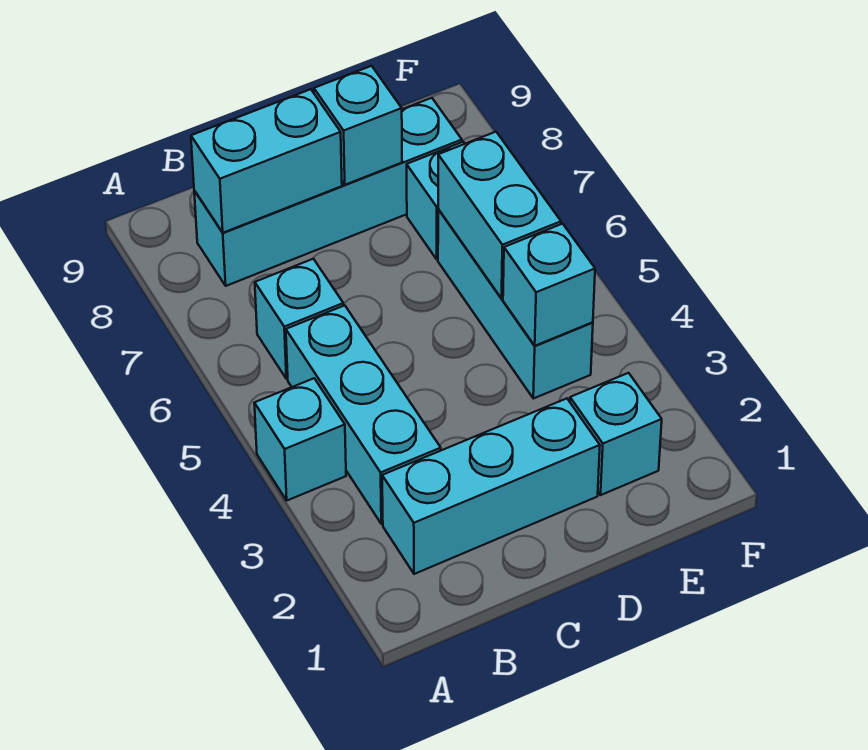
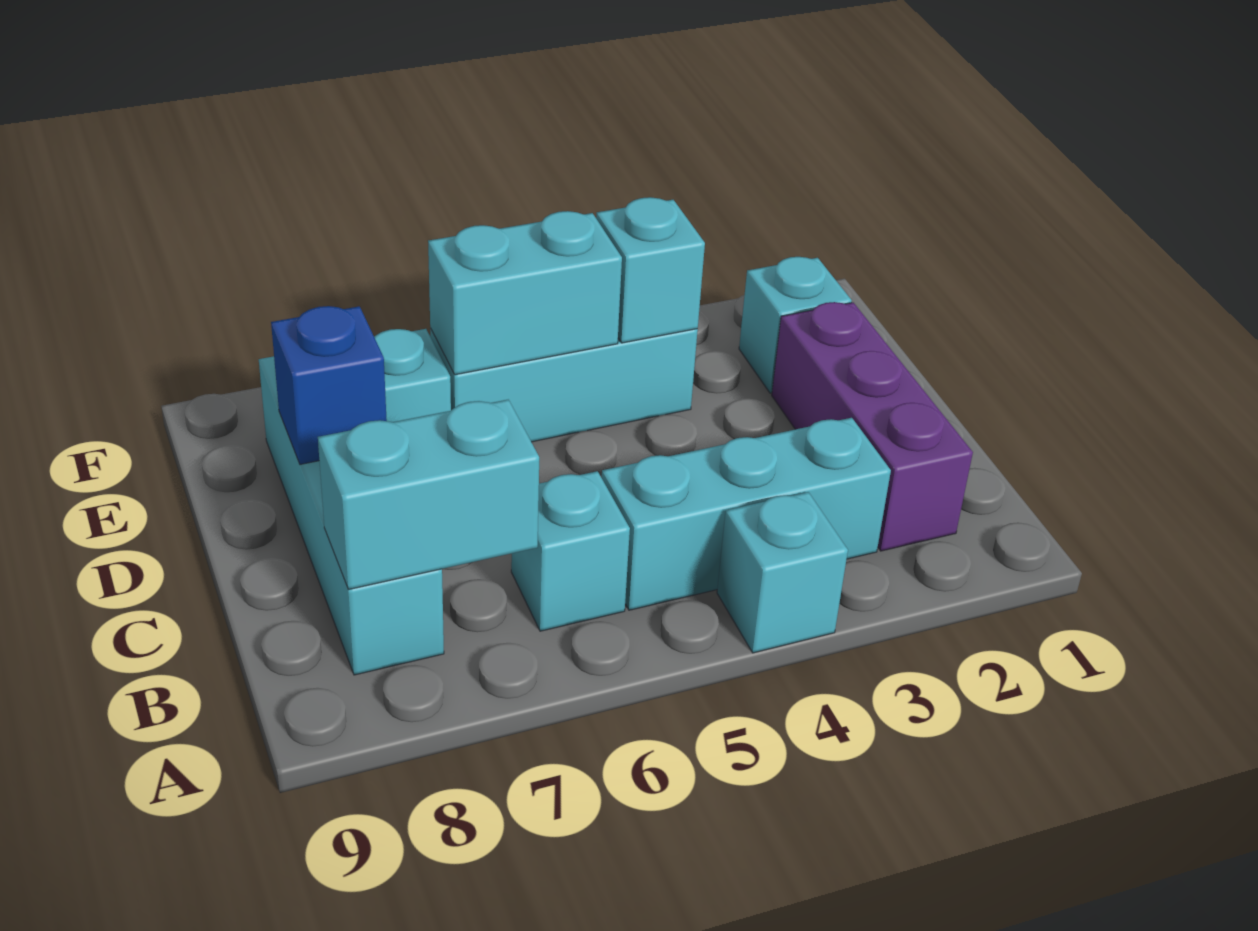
cyan brick B2:D2 level 1 -> purple brick B2:D2 level 1
cyan brick B8:C8 level 2 -> cyan brick B7:B8 level 2
cyan brick D8 level 2 -> blue brick D8 level 2

